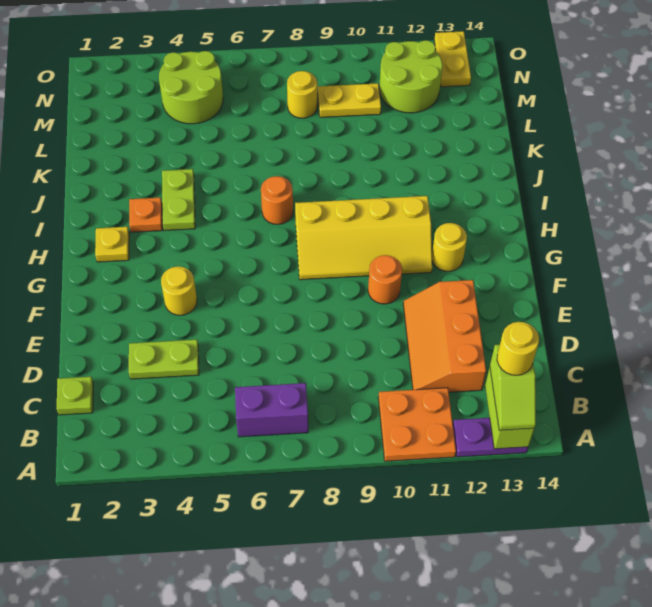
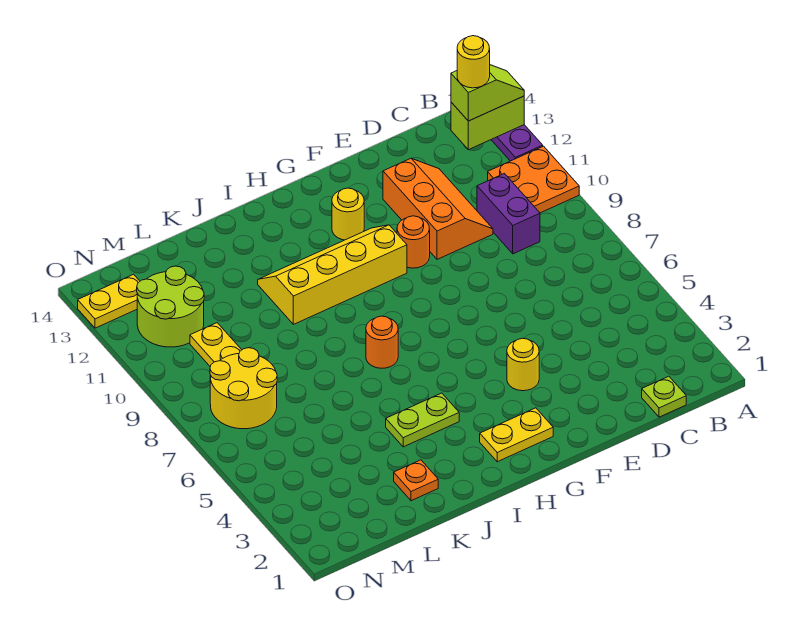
purple brick B6:B7 level 1 -> purple brick C9:C10 level 1
orange slope C11:E12 level 1 top 12 -> orange slope D10:E12 level 1 top E
lime plate D3:D4 level 1 -> none
yellow slope G8:H11 level 1 top H -> yellow slope G10:J11 level 1 top 10
yellow plate H2 level 1 -> yellow plate G2:H2 level 1
orange plate I3 level 1 -> orange plate K2 level 1
lime round brick M4:N5 level 1 -> none
yellow round brick M8 level 1 -> yellow round brick M7:N8 level 1

